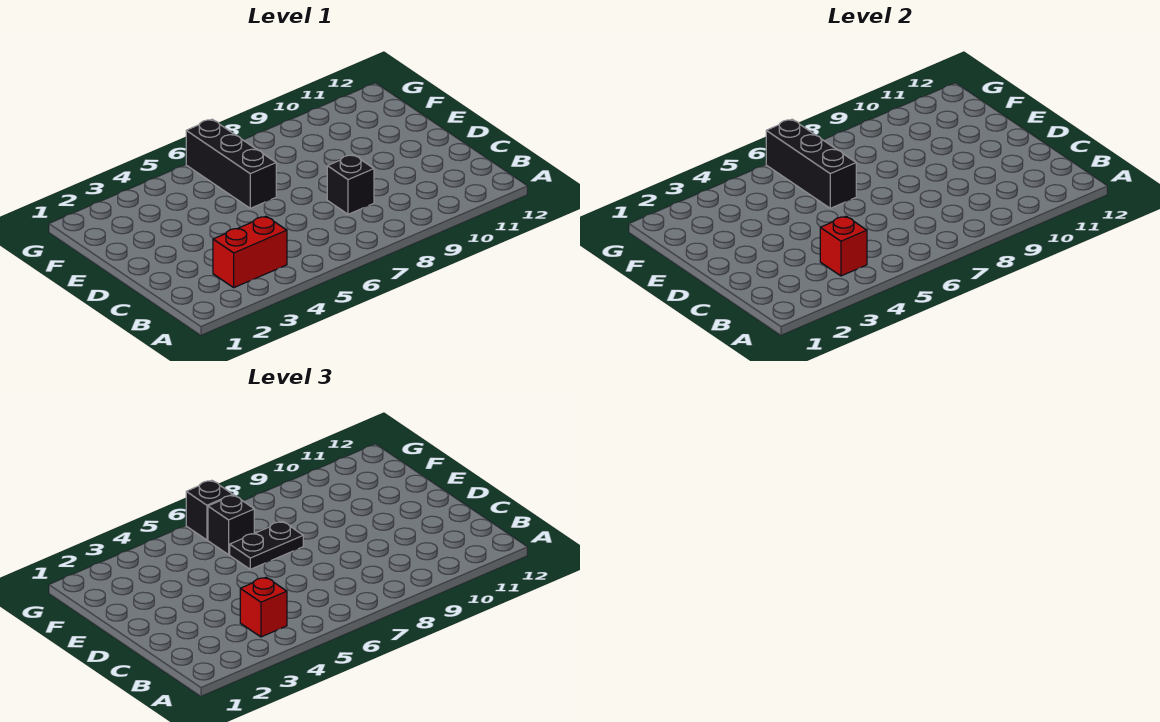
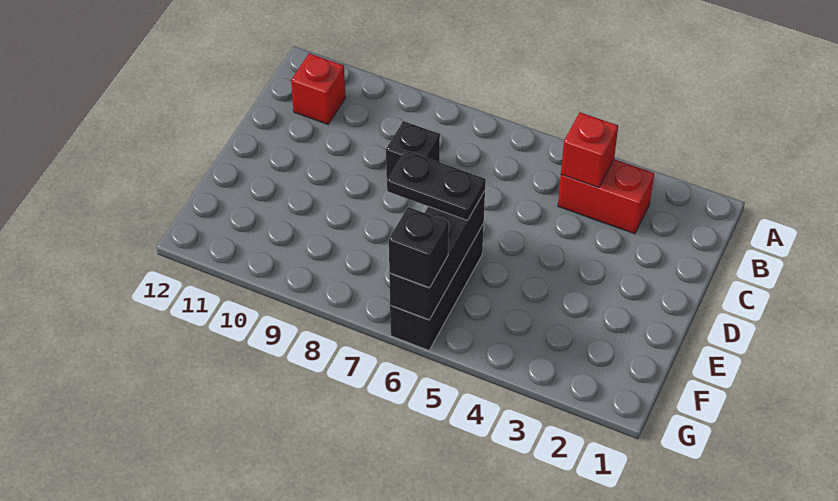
red brick B4 level 3 -> red brick B11 level 1
black brick F6 level 3 -> none

